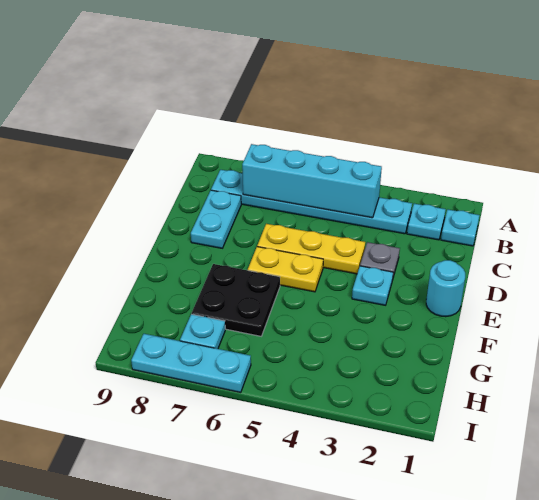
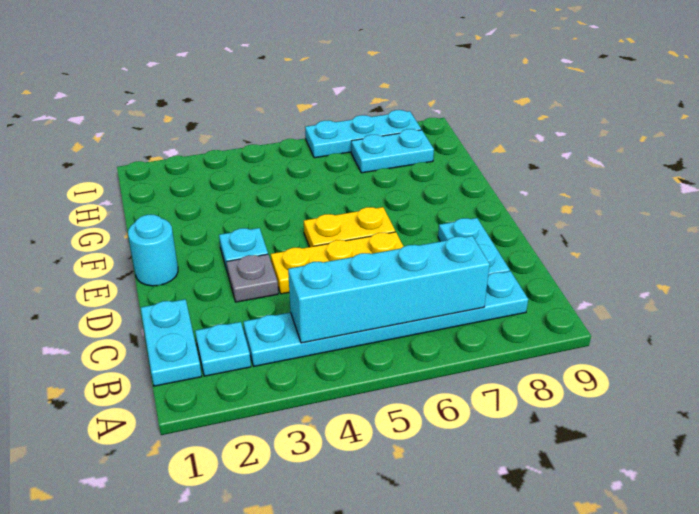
cyan plate B1 level 1 -> cyan plate B1:C1 level 1
black plate F6:G7 level 1 -> none
cyan plate H7 level 1 -> cyan plate H7:H8 level 1

